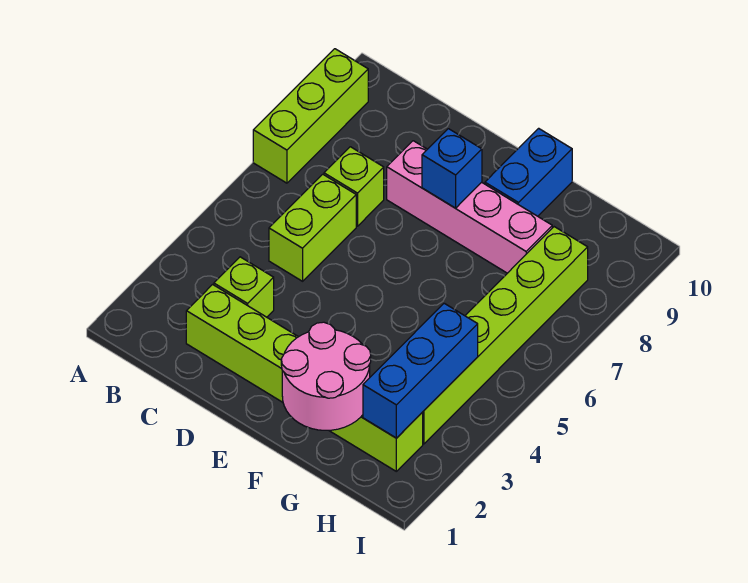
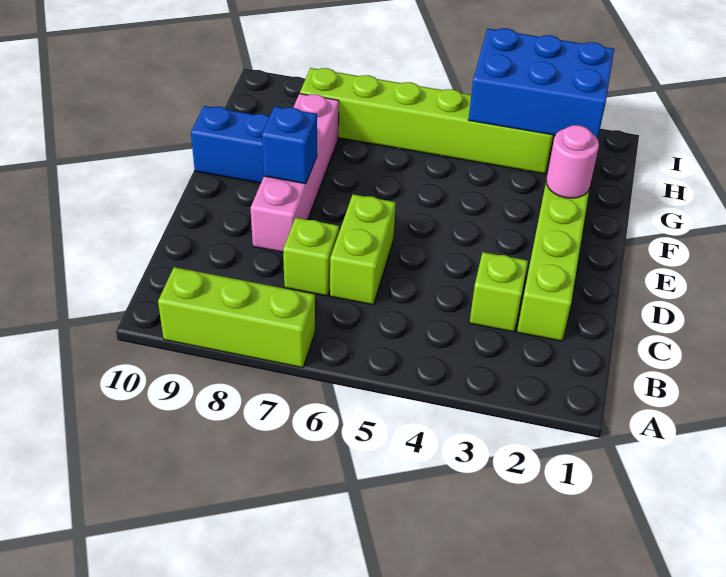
lime brick C5:C6 level 1 -> lime brick C6:D6 level 1
pink round brick F1:G2 level 2 -> pink round brick F2 level 2
blue brick H2:H4 level 2 -> blue brick H2:I4 level 2

